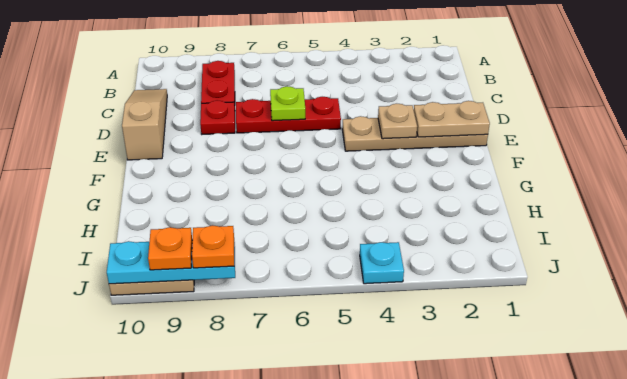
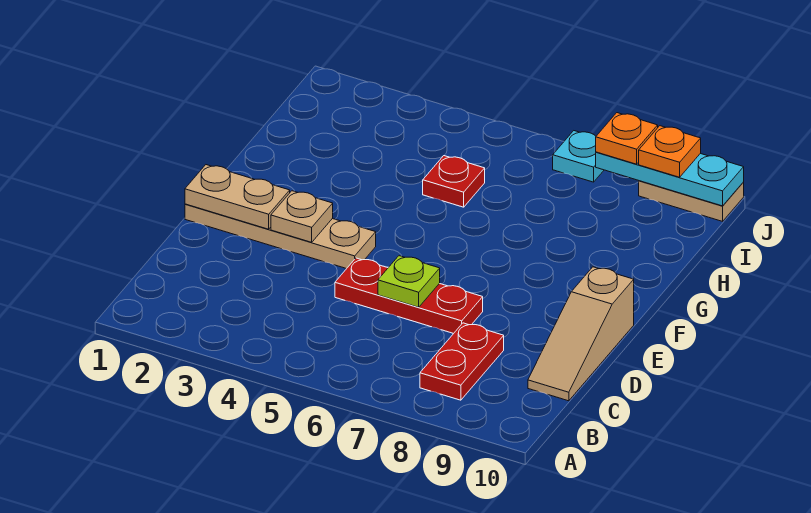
red plate D8 level 1 -> red plate H5 level 1
cyan plate J4 level 1 -> cyan plate J7 level 1

